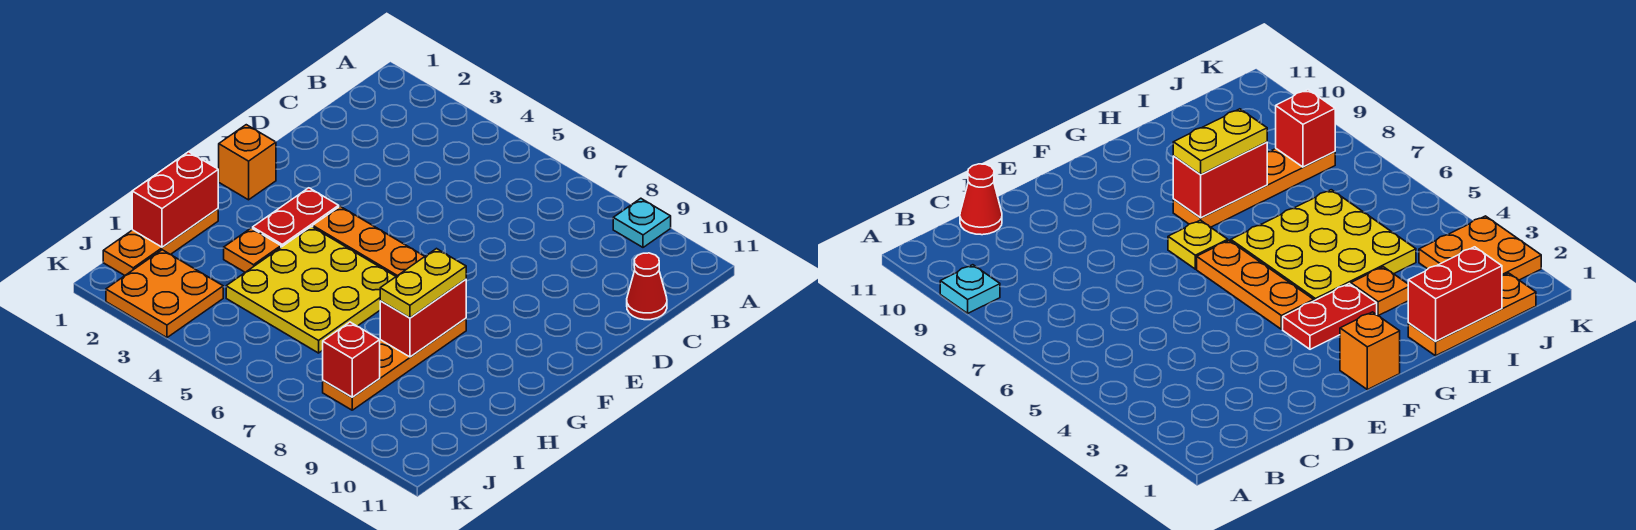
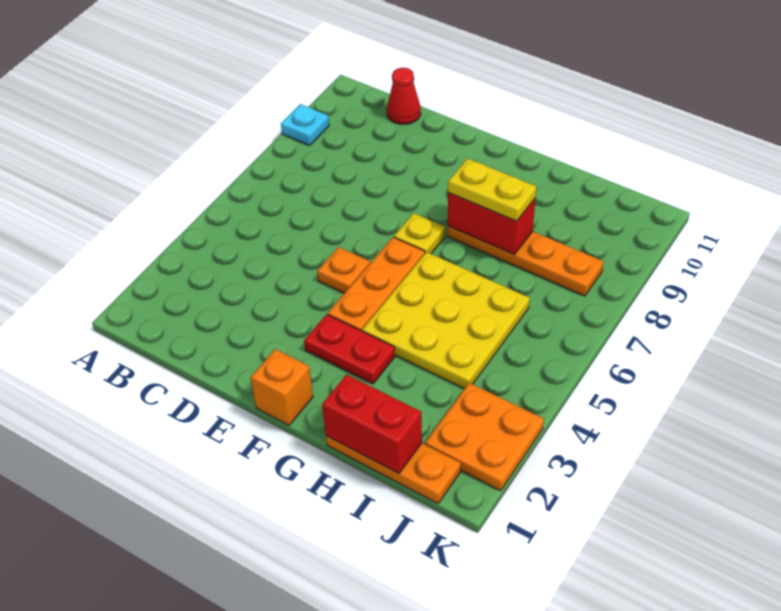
orange plate H3 level 1 -> orange plate E5 level 1
red brick J8 level 2 -> none

